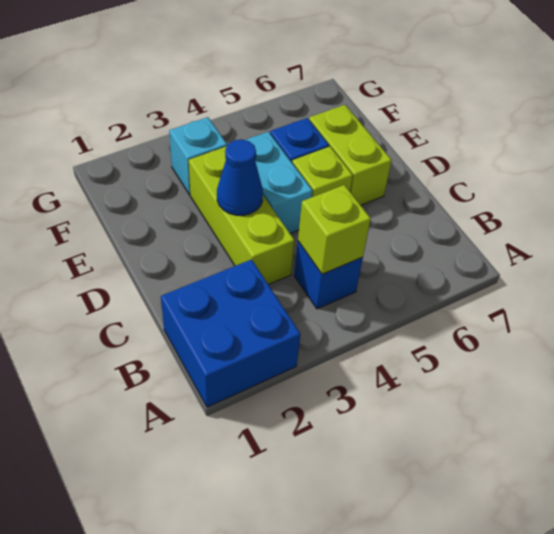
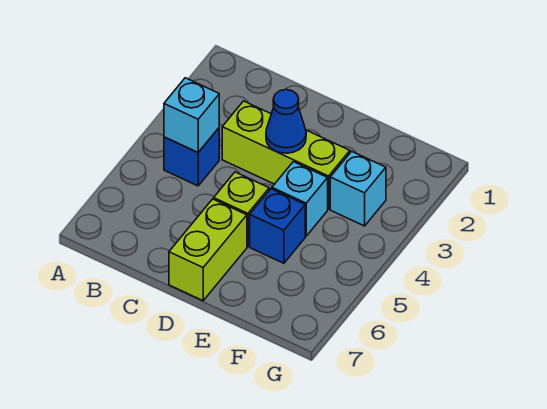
blue brick A1:B2 level 1 -> none
lime brick B4 level 2 -> cyan brick B4 level 2
cyan brick D4:E4 level 1 -> cyan brick E4 level 1
lime brick D6:E6 level 1 -> lime brick D6:D7 level 1

